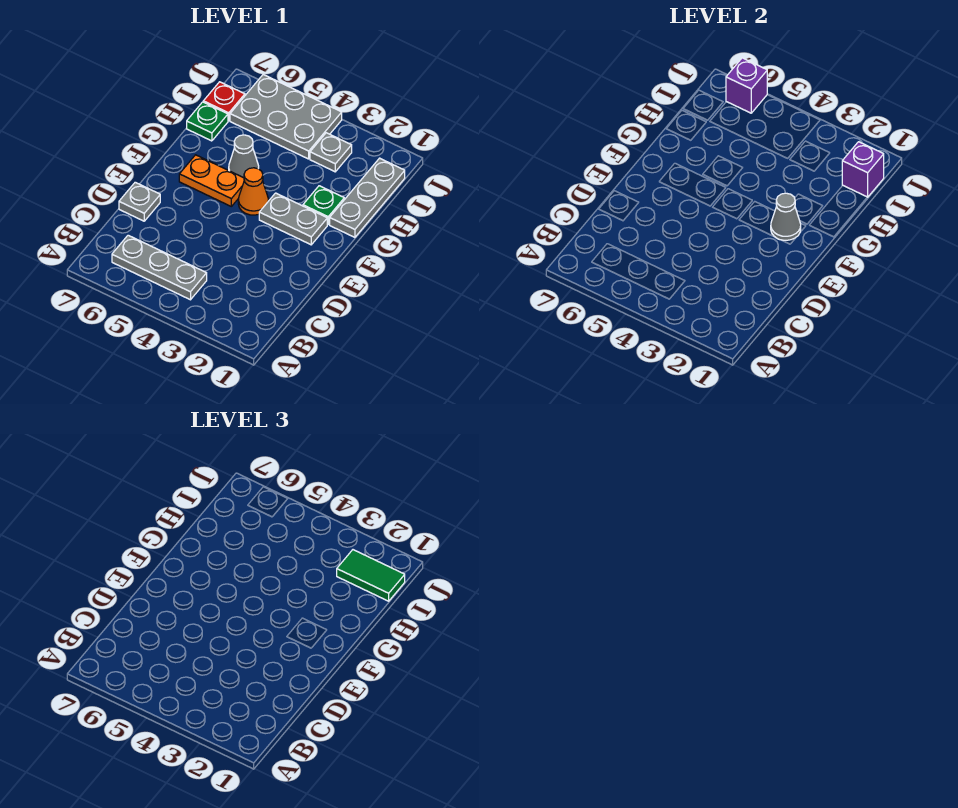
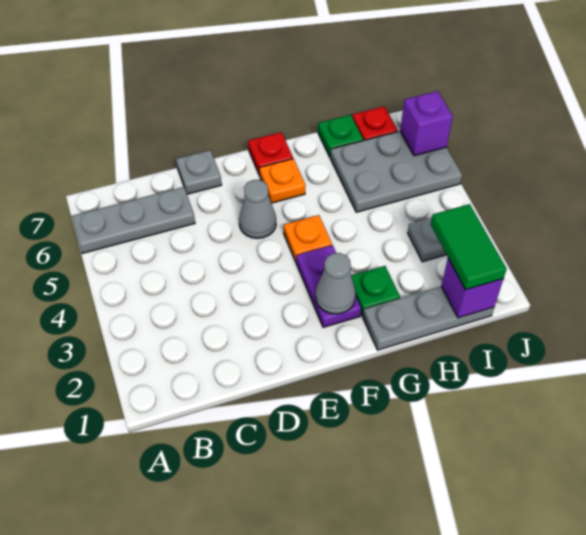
grey plate B4:B6 level 1 -> grey plate A6:C6 level 1
grey plate F2:F3 level 1 -> purple plate F2:F3 level 1
orange cone F4 level 1 -> orange plate F4 level 1
orange plate F5:F6 level 1 -> orange plate F6 level 1
none -> red plate F7 level 1
grey cone G5 level 1 -> grey cone E5 level 1
grey plate I4:J6 level 1 -> grey plate H5:J6 level 1

